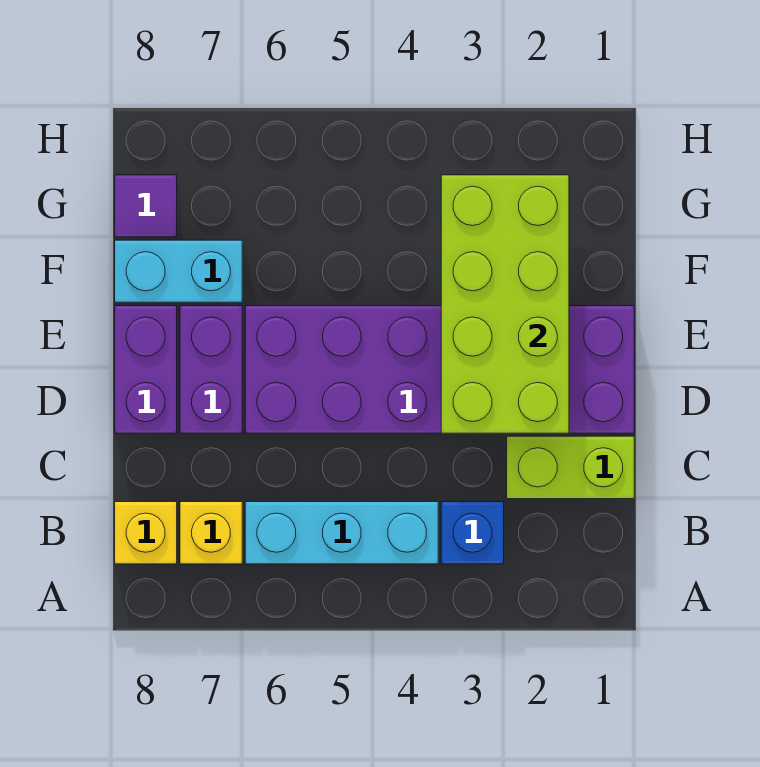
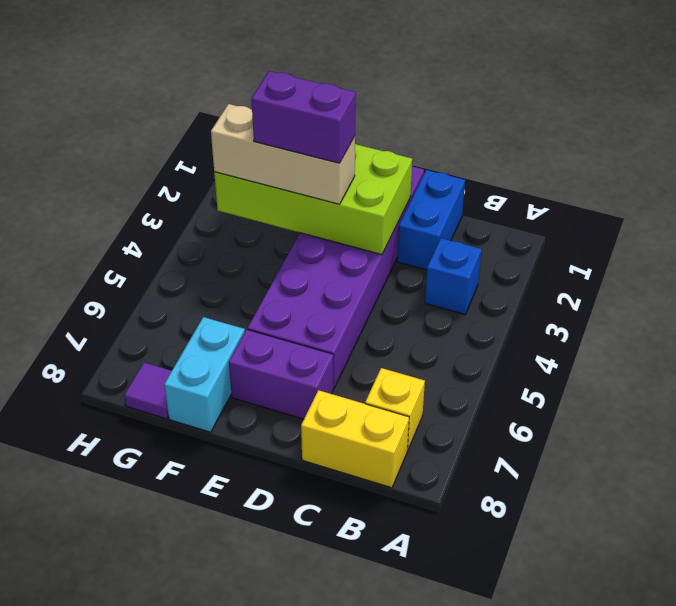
cyan brick B4:B6 level 1 -> none
yellow brick B8 level 1 -> yellow brick B8:C8 level 1
lime brick C1:C2 level 1 -> blue brick C1:C2 level 1
purple brick D8:E8 level 1 -> purple brick E3:F3 level 4
none -> tan brick E3:G3 level 3

